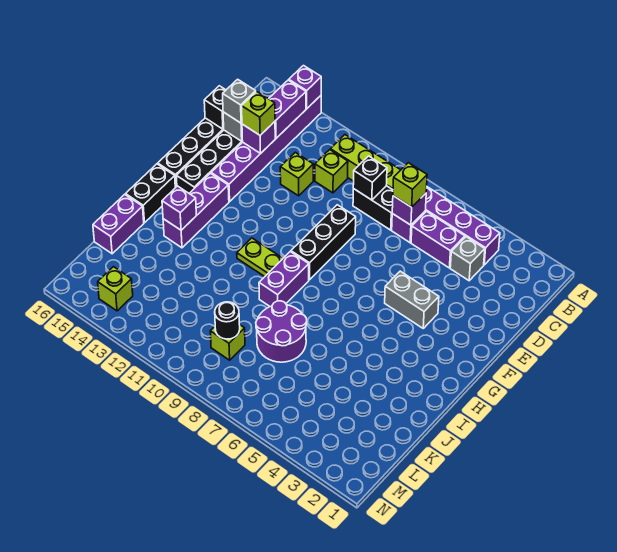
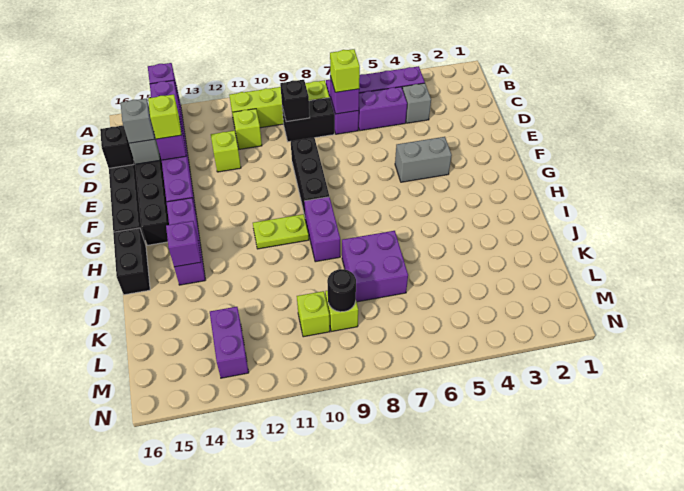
purple round brick J7:K8 level 1 -> purple brick J7:K8 level 1
purple brick J16:K16 level 1 -> purple brick L13:M13 level 1
lime brick M14 level 1 -> lime brick L10 level 1

